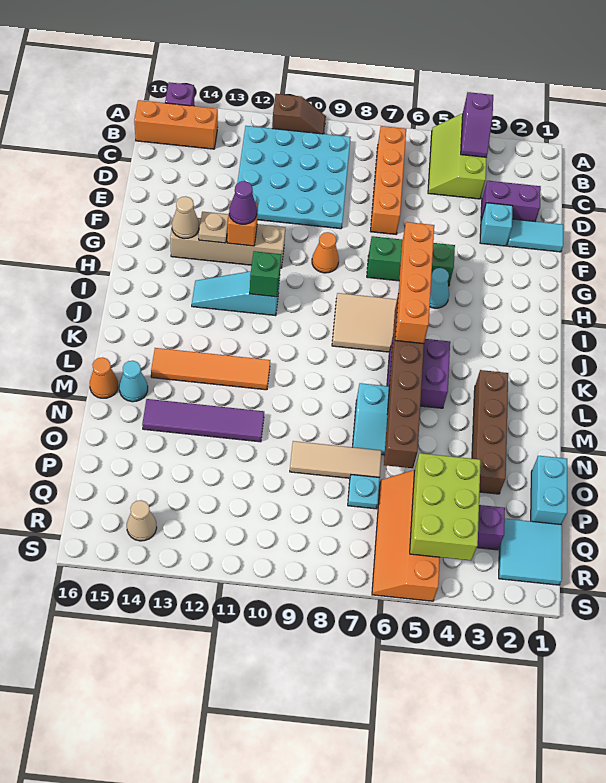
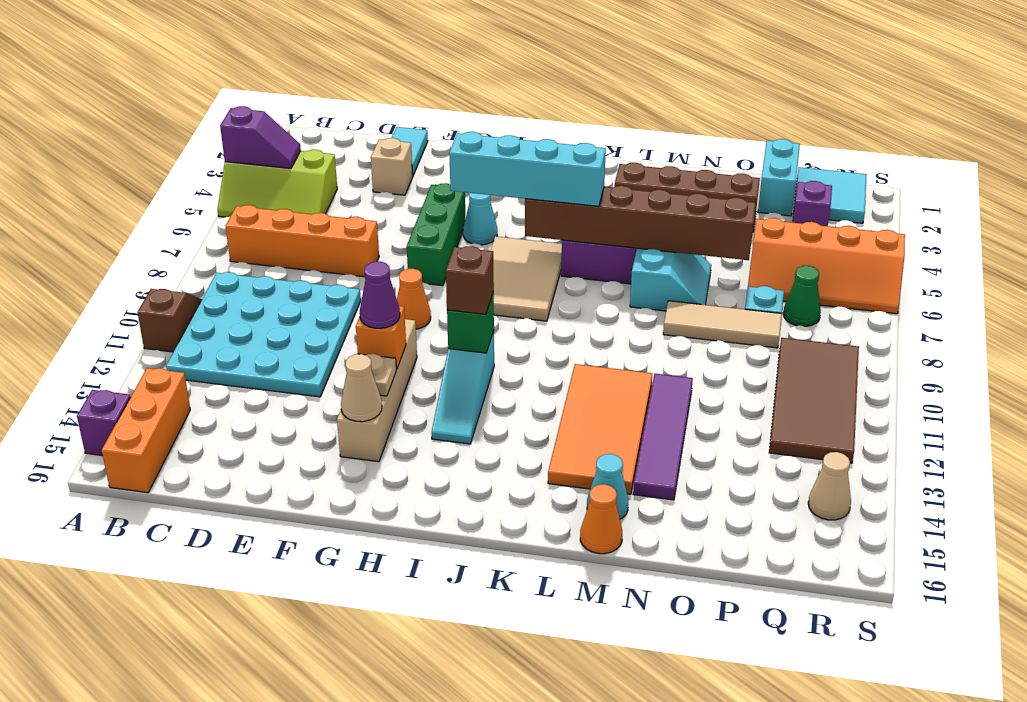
purple brick D2:D3 level 1 -> none
cyan brick E3 level 1 -> tan brick E3 level 1
orange brick H6:K6 level 3 -> cyan brick H6:K6 level 3
none -> brown brick I11 level 3
orange tile L11:L14 level 1 -> orange tile L11:M14 level 1
cyan brick O1:P1 level 1 -> cyan brick P1:P2 level 1
tan tile O7:O9 level 1 -> tan tile N8:P8 level 1
lime brick P4:R5 level 2 -> none
none -> green cone Q7 level 1
none -> brown tile Q9:R12 level 1

